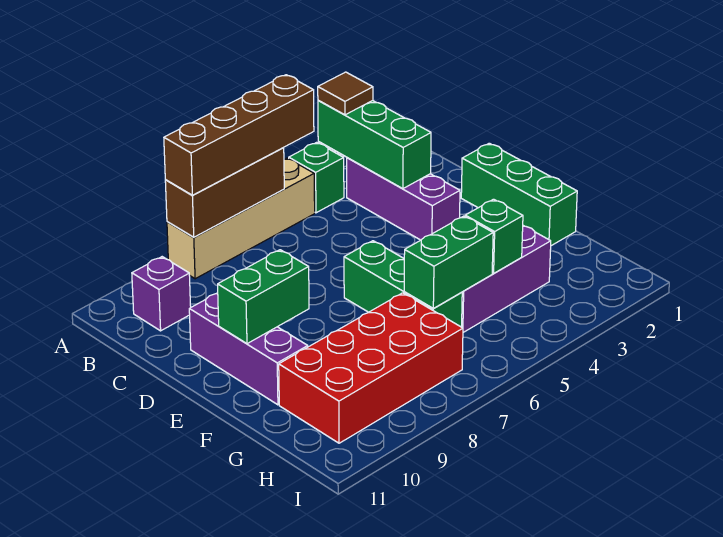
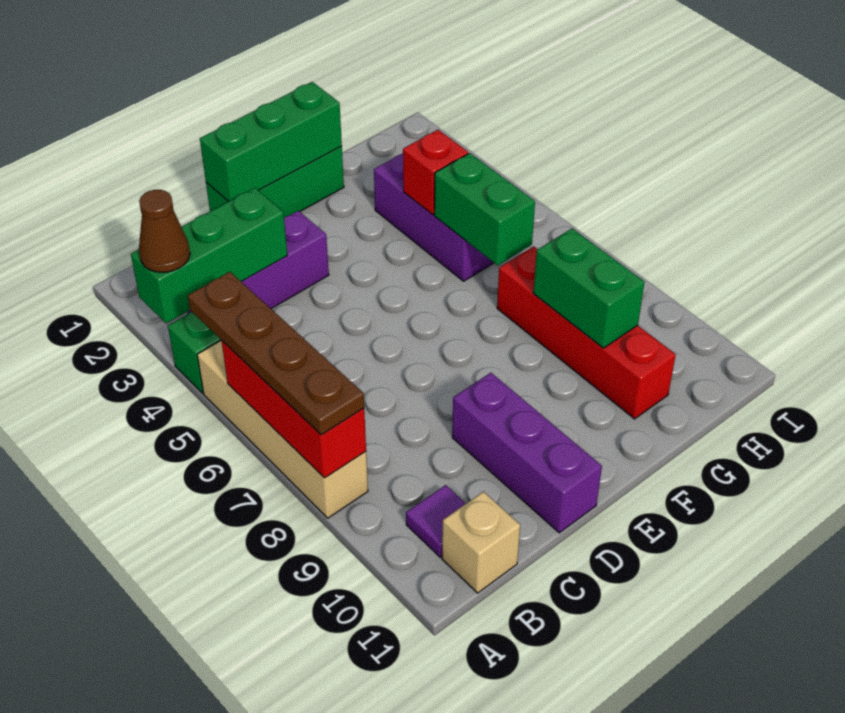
brown tile A3 level 3 -> brown cone A3 level 3
brown brick A5:A8 level 3 -> brown plate A5:A8 level 3
brown brick A6:A8 level 2 -> red brick A6:A8 level 2
purple brick B10 level 1 -> purple tile B10 level 1
none -> tan brick B11 level 1
purple brick D10:F10 level 1 -> purple brick D9:D11 level 1
green brick E6:G6 level 1 -> green brick D1:F1 level 2
green brick E9:E10 level 2 -> green brick G8:G9 level 2
green brick G4 level 2 -> red brick G4 level 2
red brick G7:H10 level 1 -> red brick G7:G10 level 1

